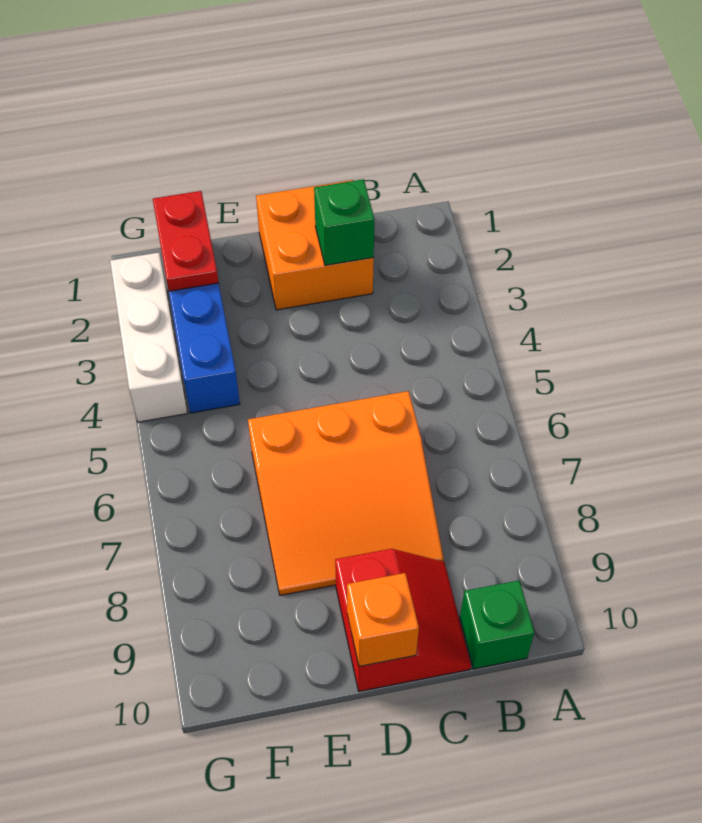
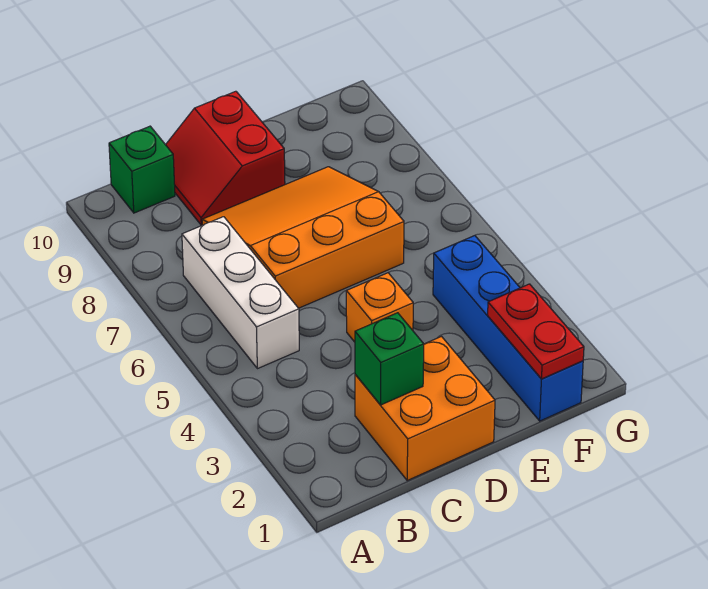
orange brick D10 level 2 -> orange brick D4 level 1
white brick G2:G4 level 1 -> white brick B5:B7 level 1

